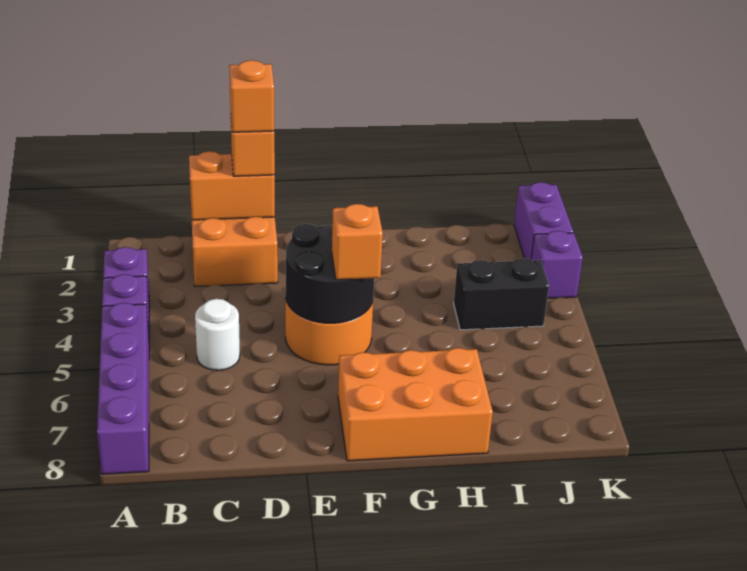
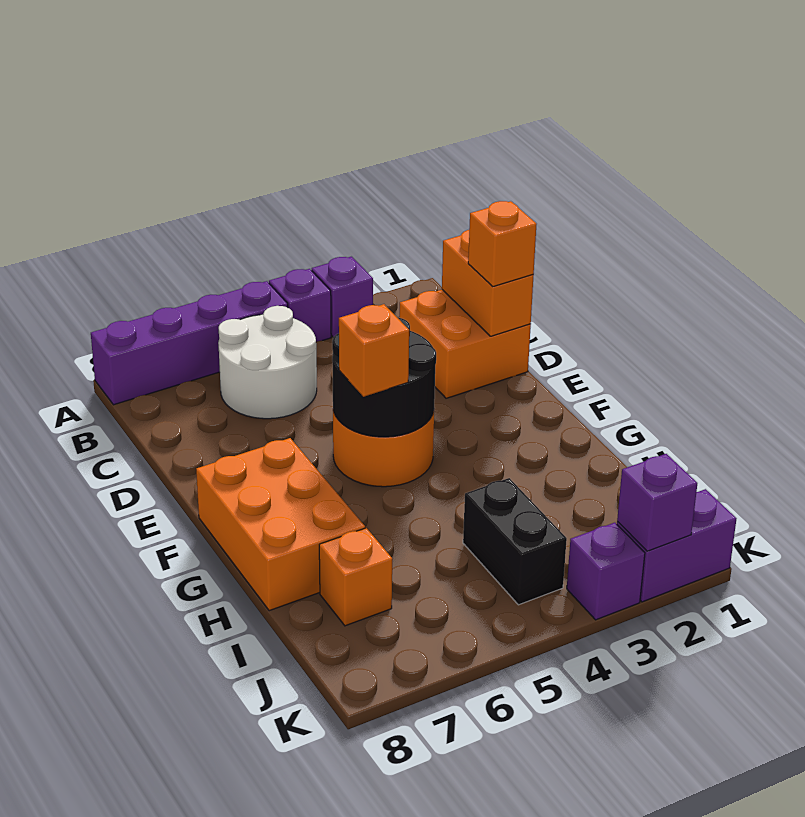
white round brick C5 level 1 -> white round brick B5:C6 level 1
orange brick D1 level 4 -> orange brick I7 level 1
none -> purple brick K2 level 2

